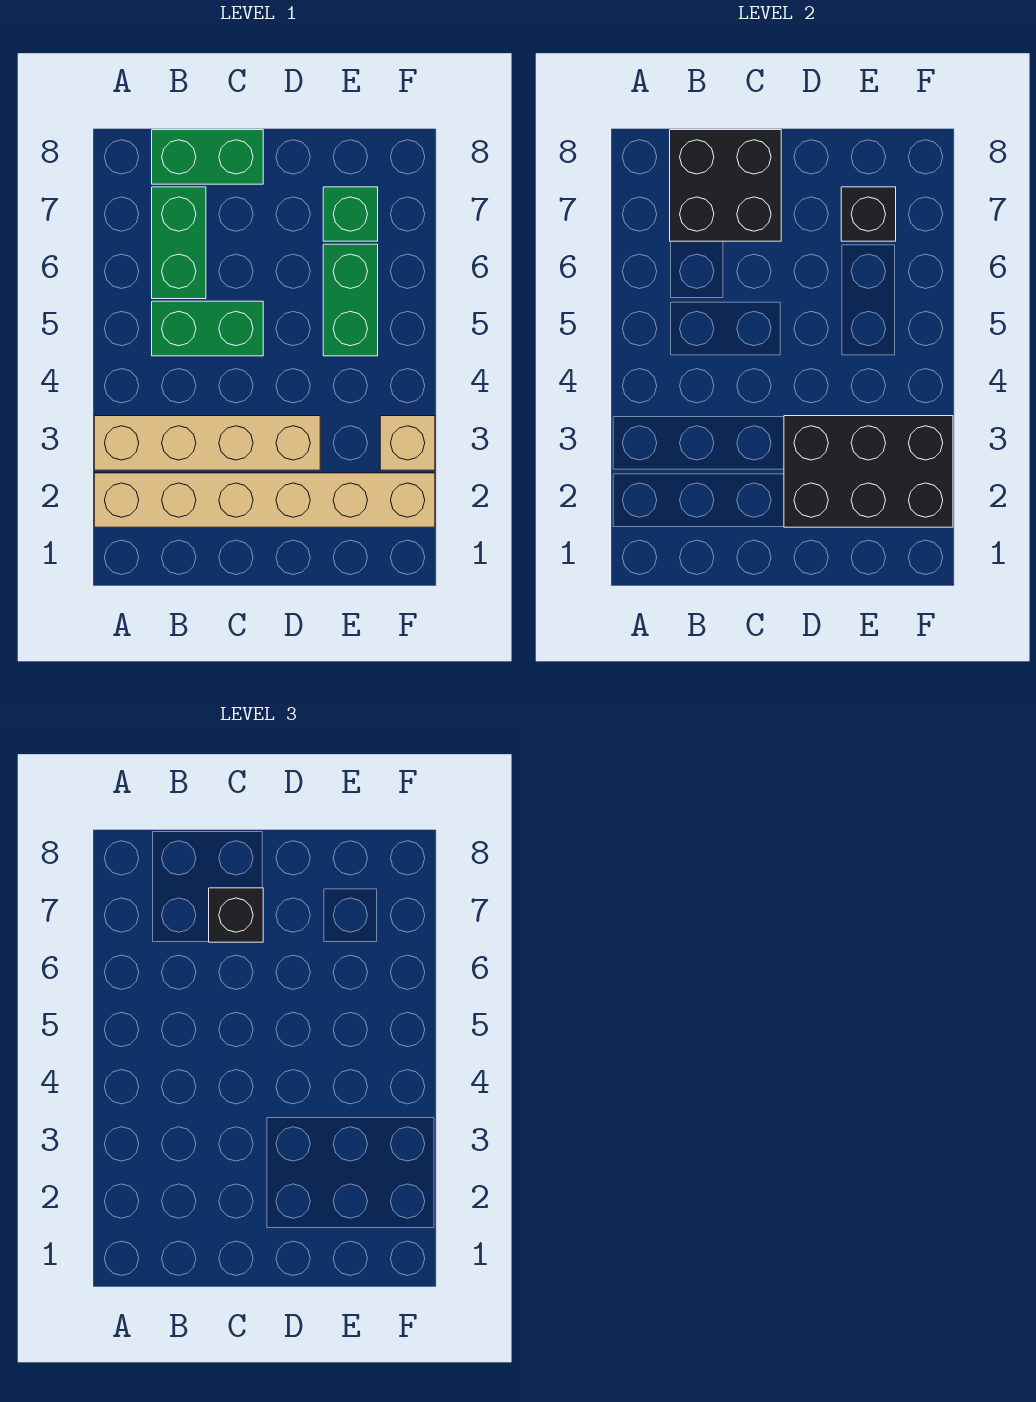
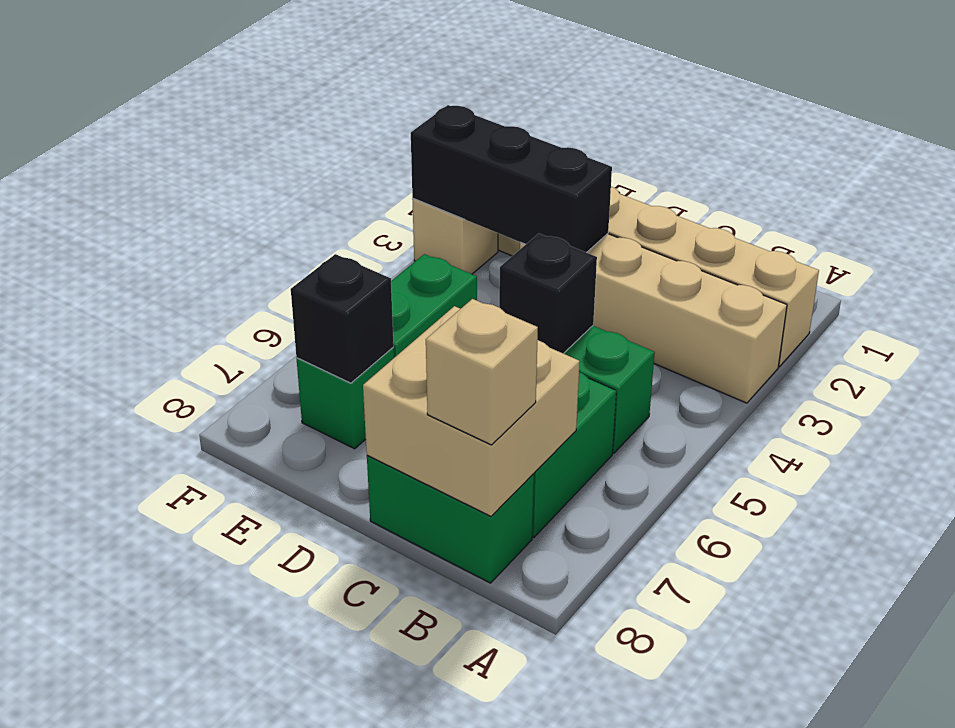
black brick B7:C8 level 2 -> tan brick B7:C8 level 2
none -> tan brick B8 level 3
black brick C7 level 3 -> black brick C5 level 2
black brick D2:F3 level 2 -> black brick D3:F3 level 2

